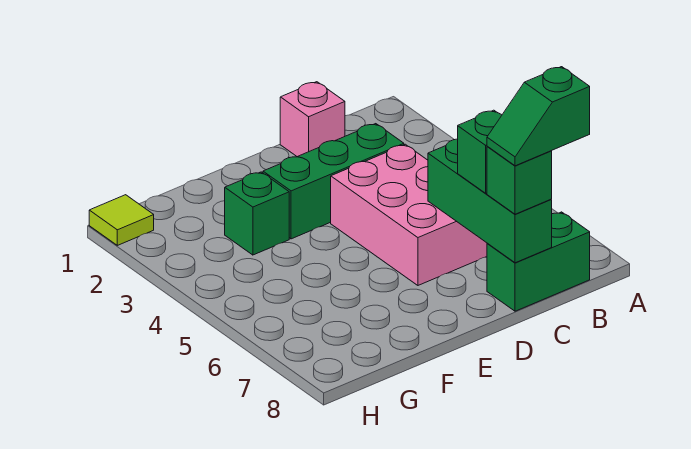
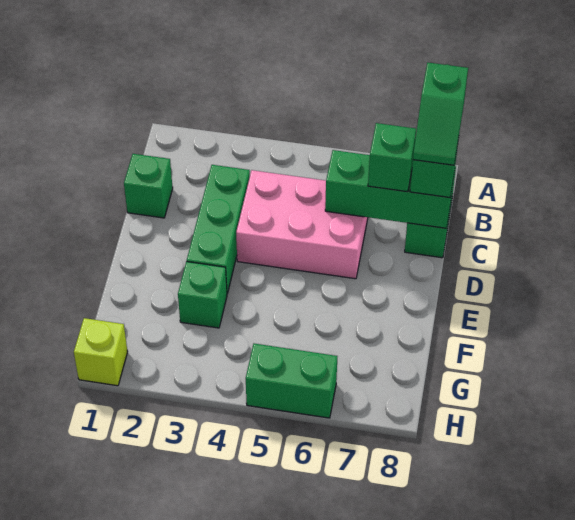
pink brick C1 level 1 -> green brick C1 level 1
lime tile H1 level 1 -> lime brick H1 level 1
none -> green brick H5:H6 level 1

